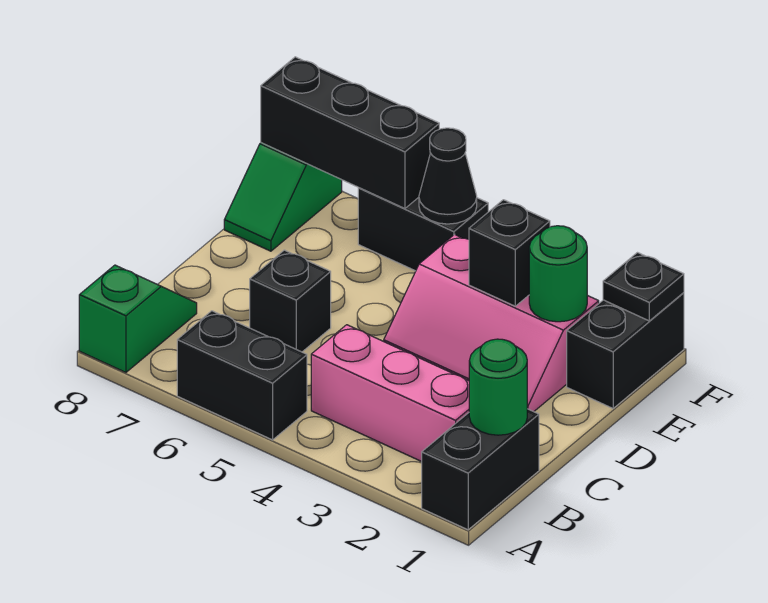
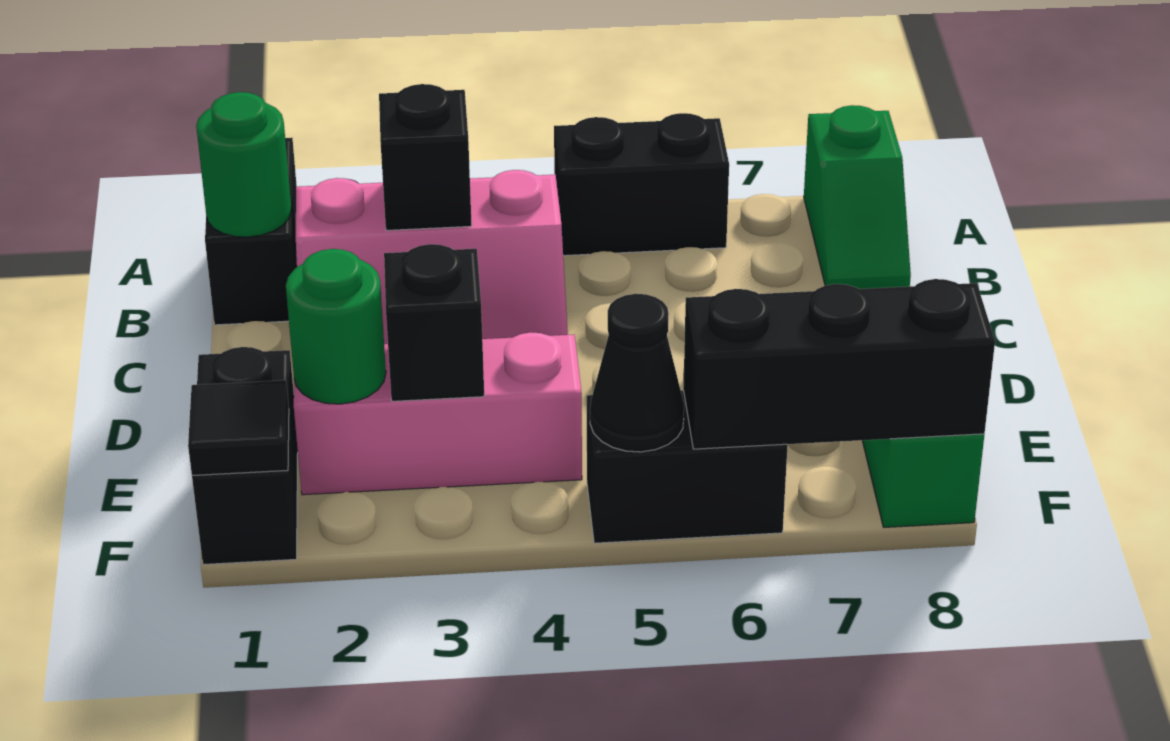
black brick C6 level 1 -> black brick B3 level 2
black plate F1 level 2 -> black tile F1 level 2

